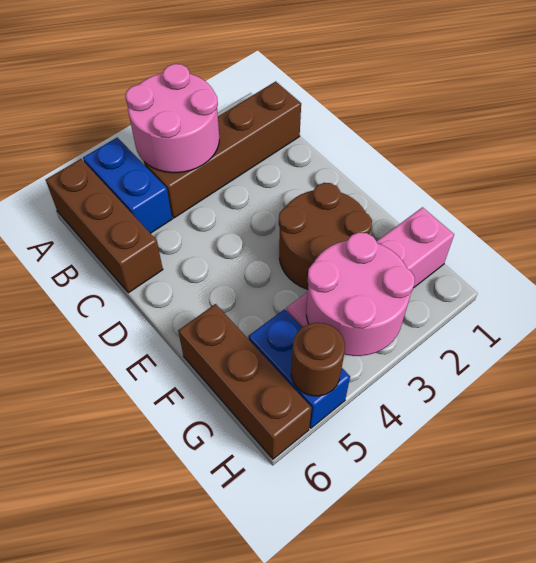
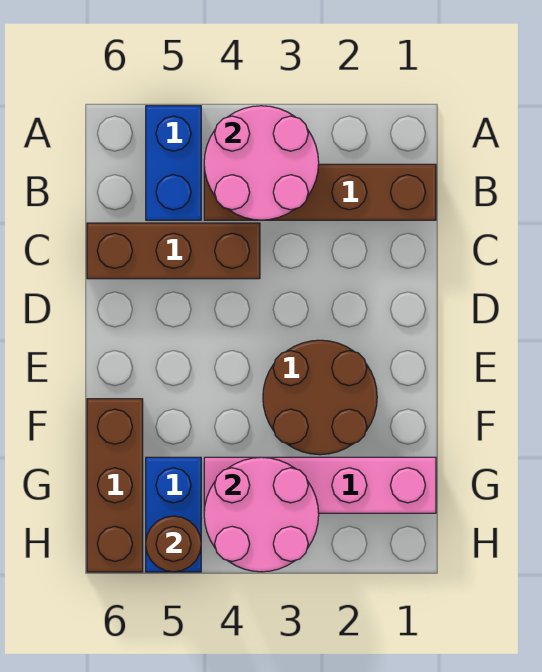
brown brick A6:C6 level 1 -> brown brick C4:C6 level 1

